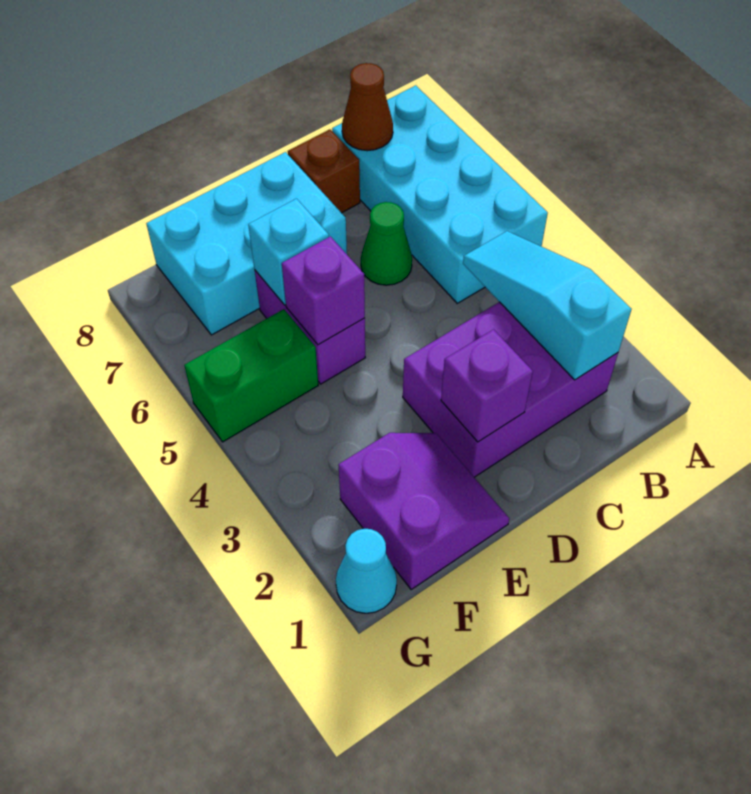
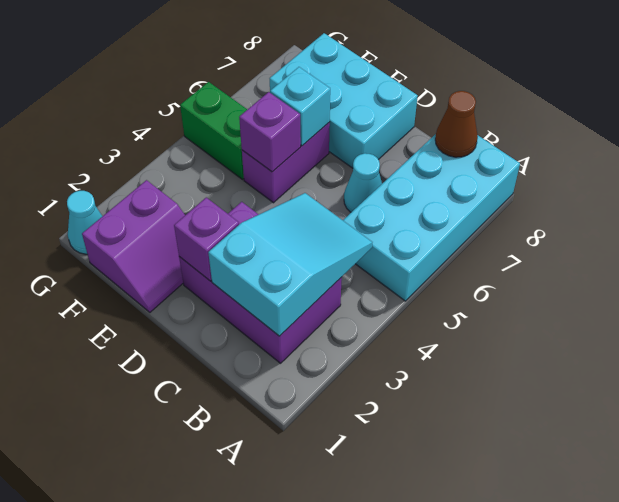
cyan slope B2:B4 level 2 top 2 -> cyan slope B2:C4 level 2 top 2
green cone C6 level 1 -> cyan cone C6 level 1
brown brick C8 level 1 -> none

